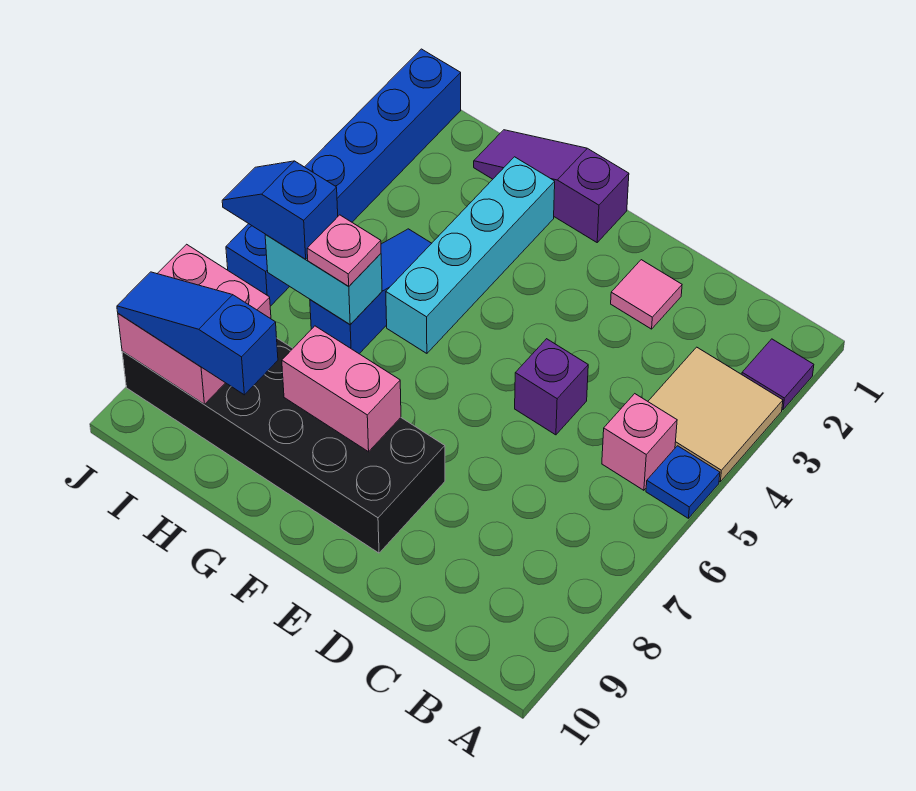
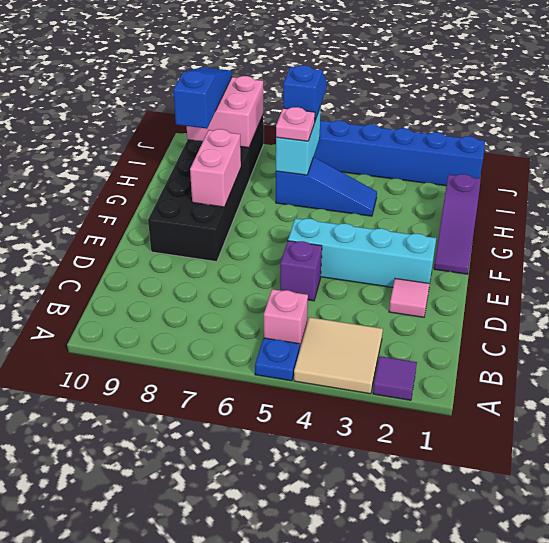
purple slope F1:H1 level 1 top F -> purple slope F1:H1 level 1 top H
cyan brick G2:G5 level 1 -> cyan brick E2:E5 level 1

